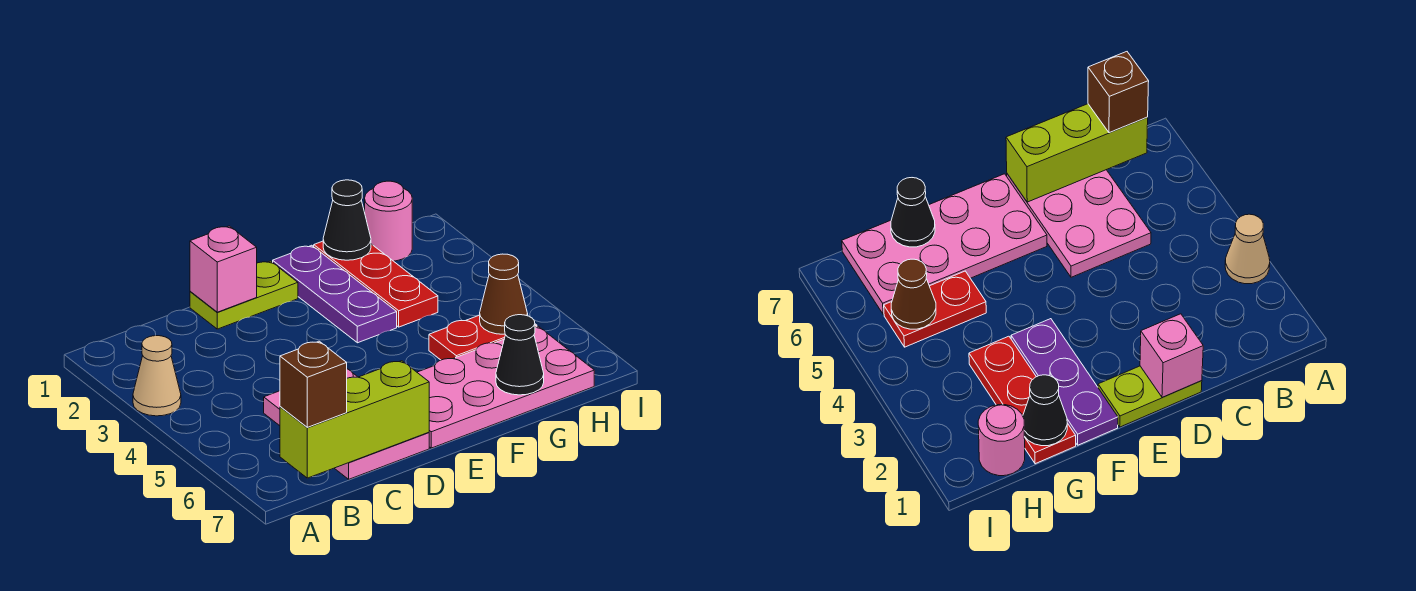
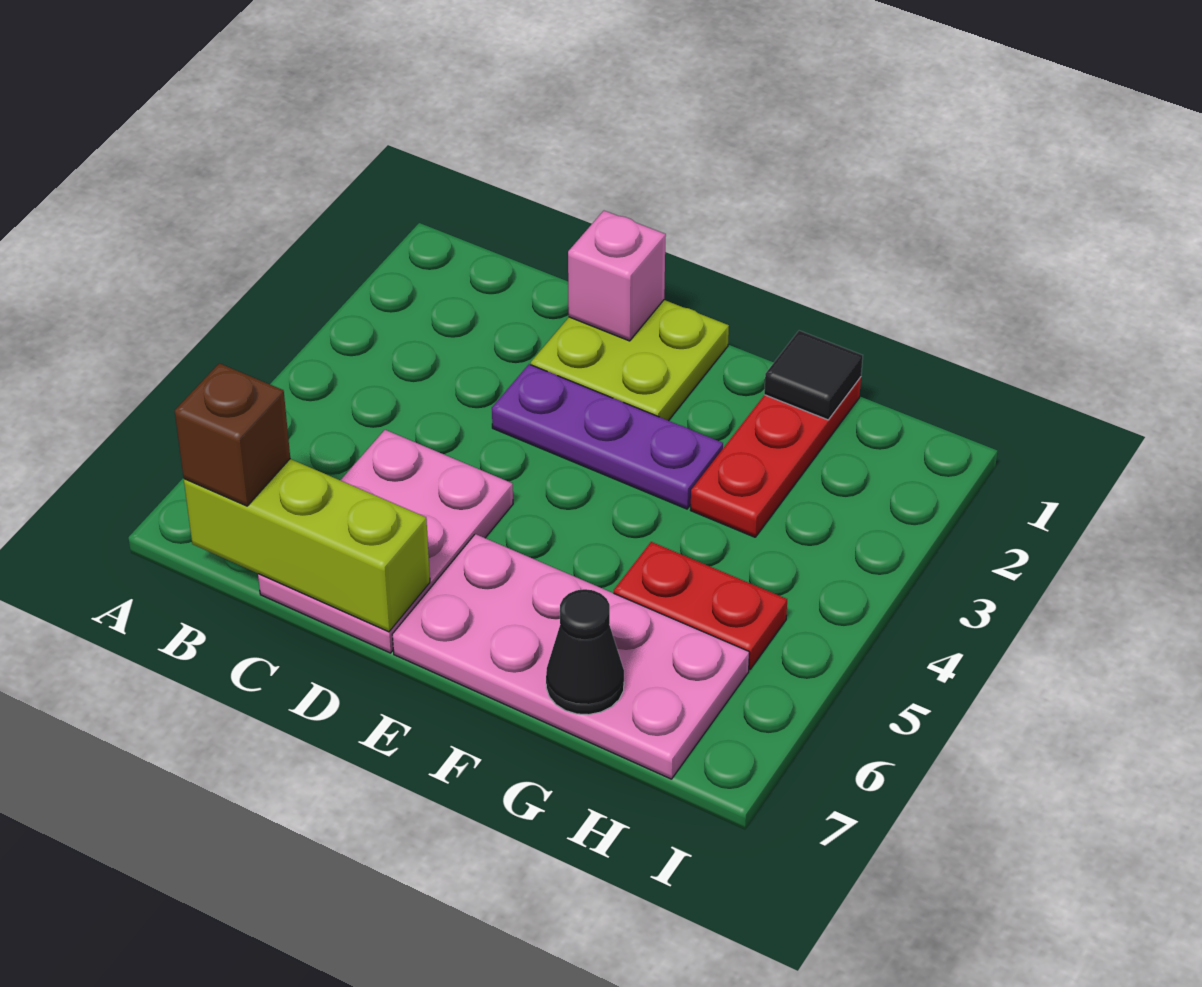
tan cone A3 level 1 -> none
lime plate D1:E1 level 1 -> lime plate D1:E2 level 1
purple plate F1:F3 level 1 -> purple plate D3:F3 level 1
black cone G1 level 2 -> black tile G1 level 2
pink round brick H1 level 1 -> none
brown cone H5 level 2 -> none

